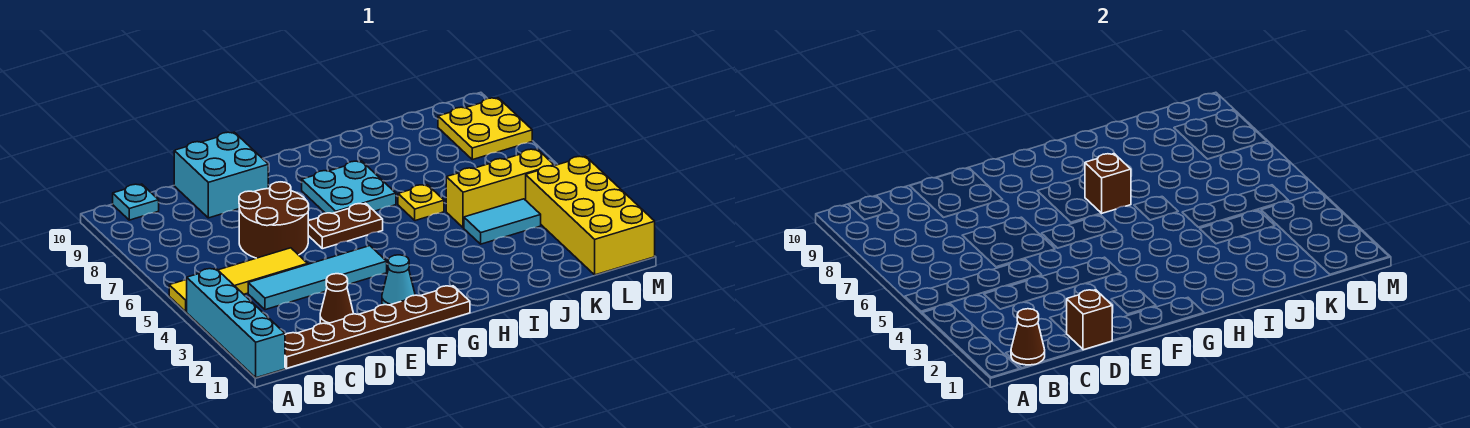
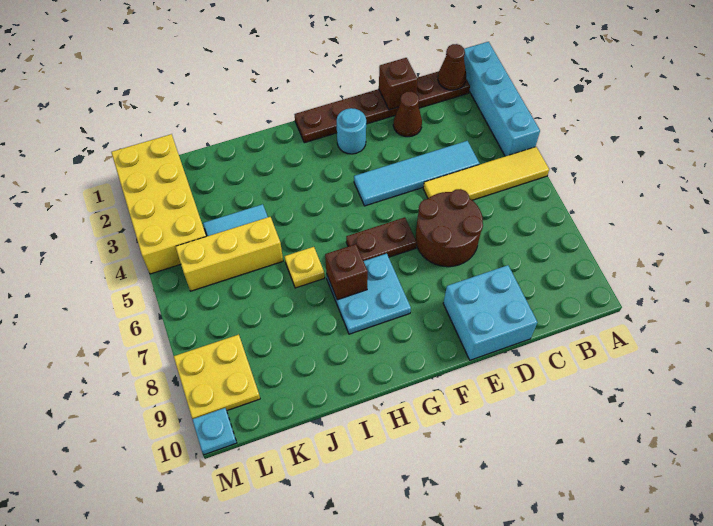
cyan plate B10 level 1 -> cyan plate M10 level 1
cyan cone F2 level 1 -> cyan round brick F2 level 1

